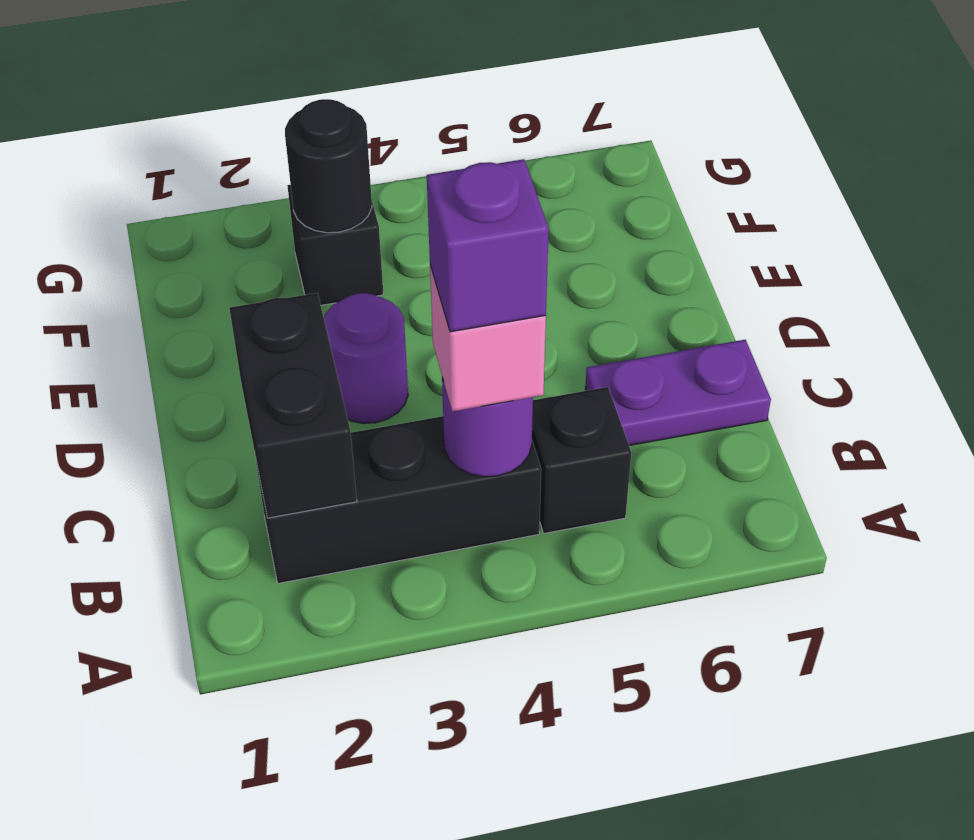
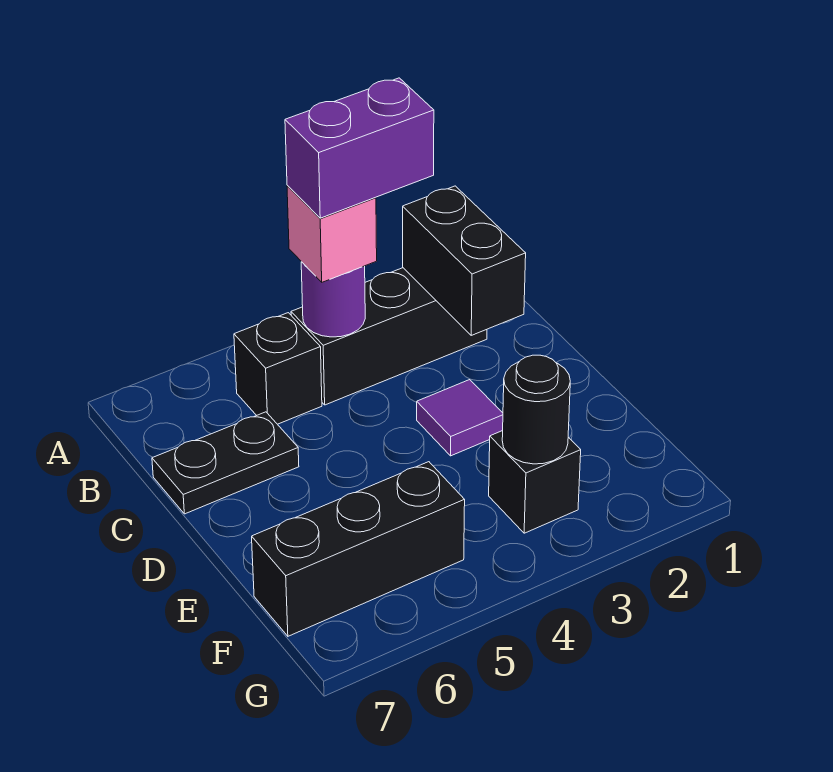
purple brick B4 level 4 -> purple brick B3:B4 level 4
purple plate C6:C7 level 1 -> black plate C6:C7 level 1
purple round brick D3 level 1 -> purple tile D3 level 1
none -> black brick F5:F7 level 1

